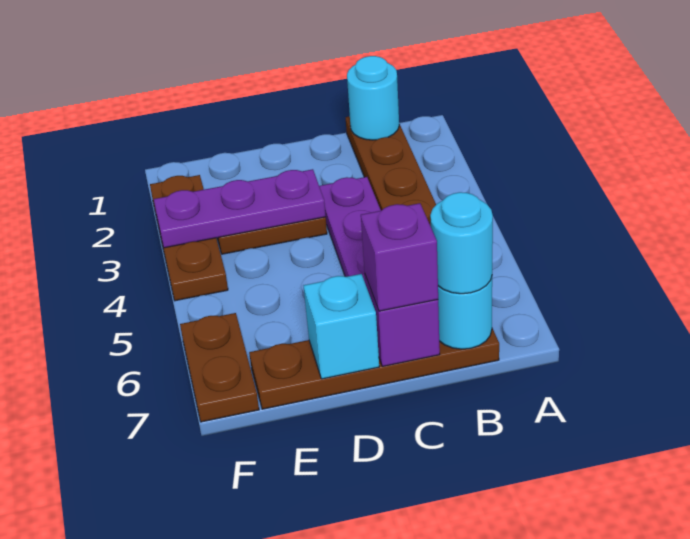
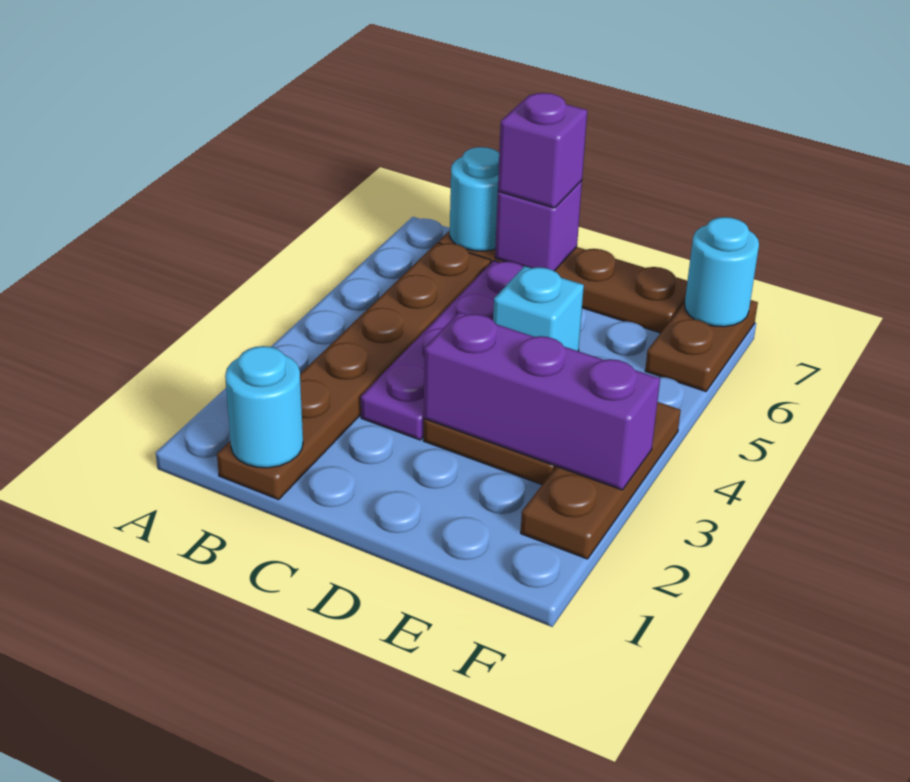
cyan round brick B7 level 3 -> cyan round brick F7 level 2
purple plate D3:F3 level 2 -> purple brick D3:F3 level 2
cyan brick D7 level 2 -> cyan brick D5 level 1

